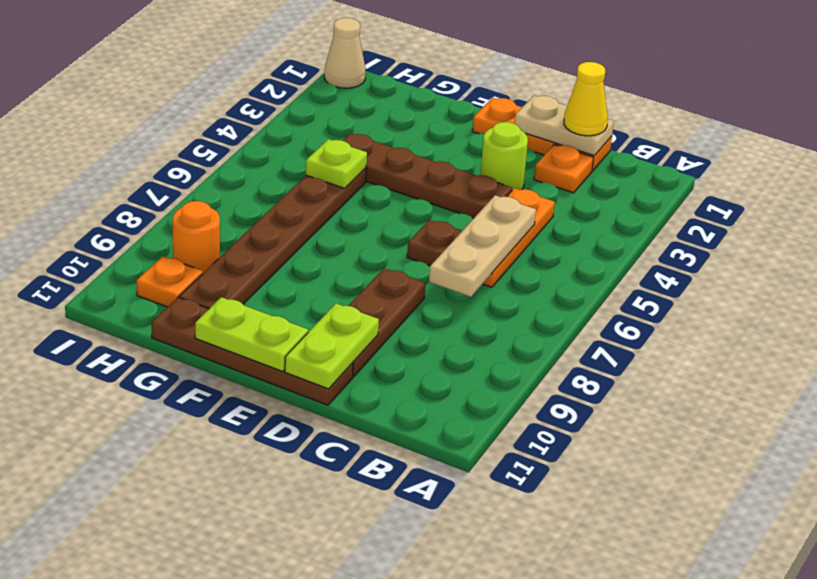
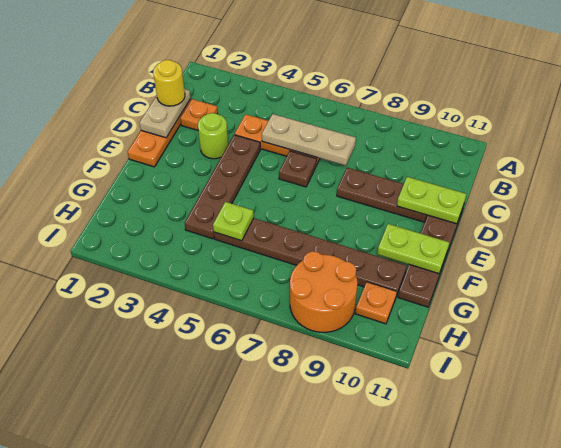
yellow cone C1 level 3 -> yellow round brick C1 level 3
lime plate E11:F11 level 2 -> lime plate F10:F11 level 2
orange round brick H9 level 1 -> orange round brick H8:I9 level 1
tan cone I1 level 1 -> none

